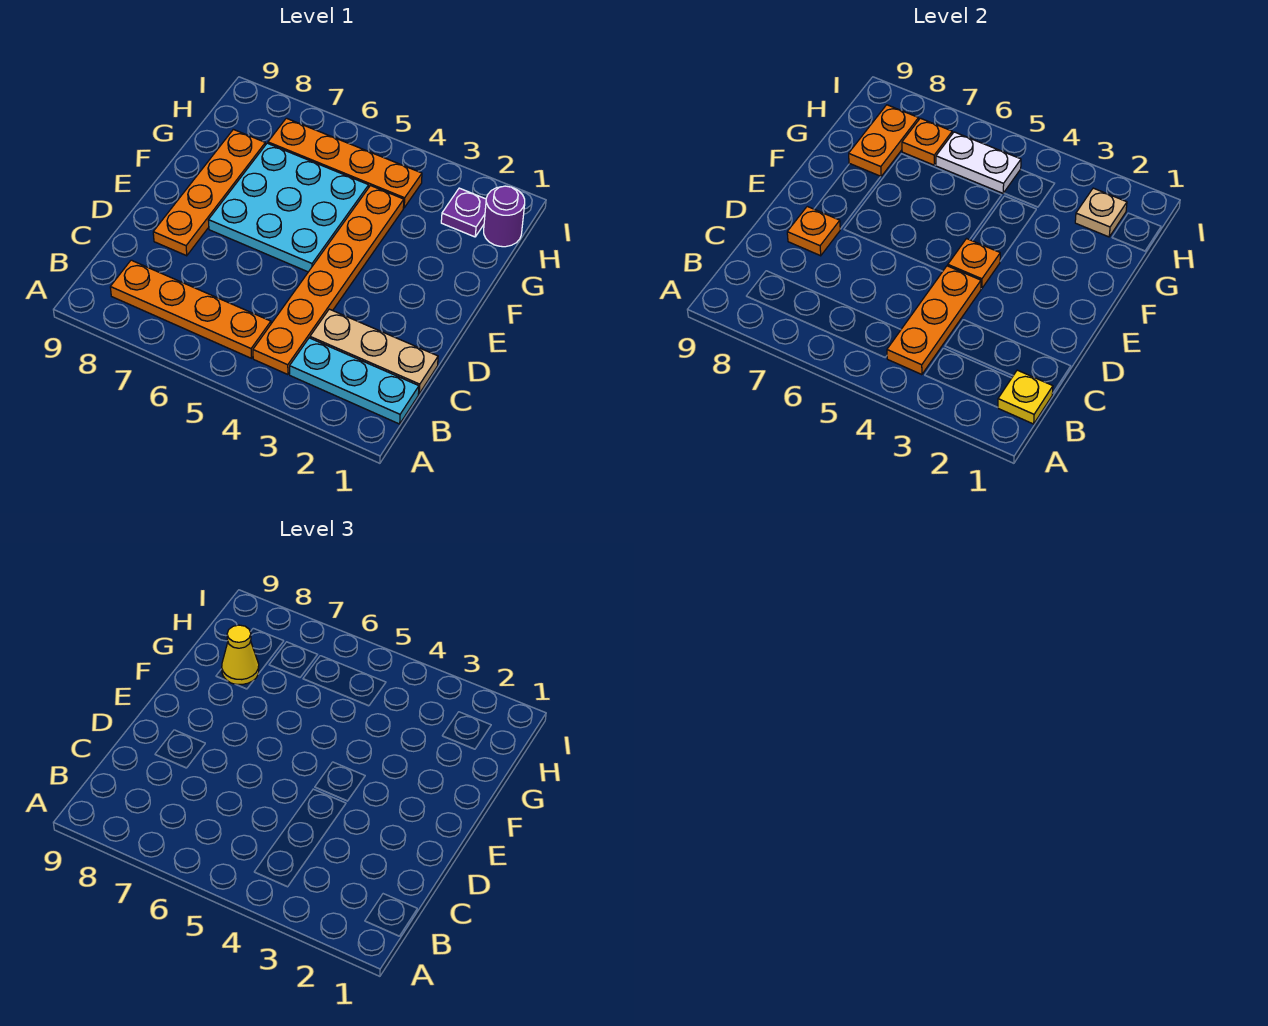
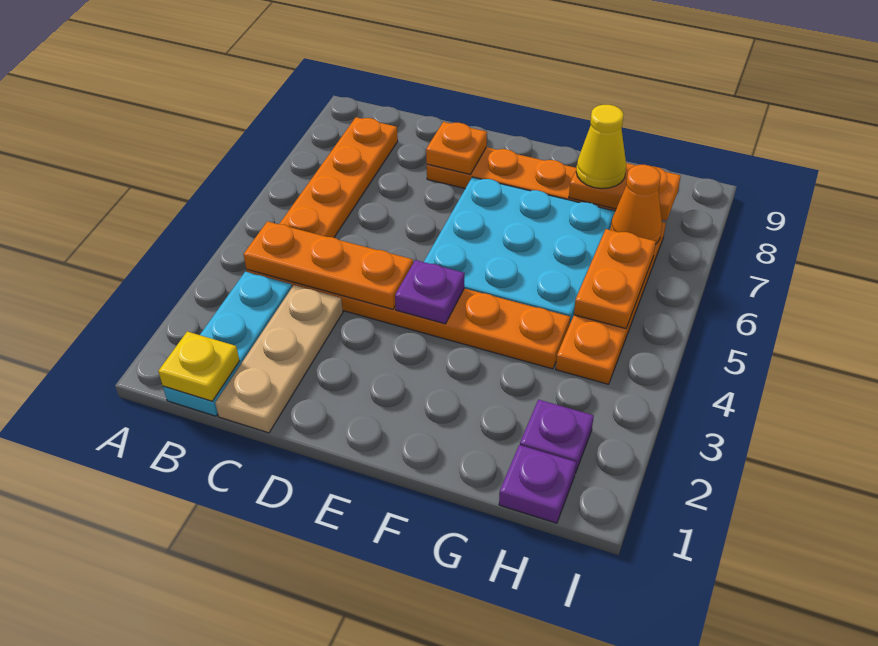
orange plate E4 level 2 -> purple plate E4 level 2
purple round brick H1 level 1 -> purple plate H1 level 1
tan plate H2 level 2 -> none
white plate H5:H6 level 2 -> orange plate H5:H6 level 2
orange plate H7 level 2 -> orange cone H7 level 2

